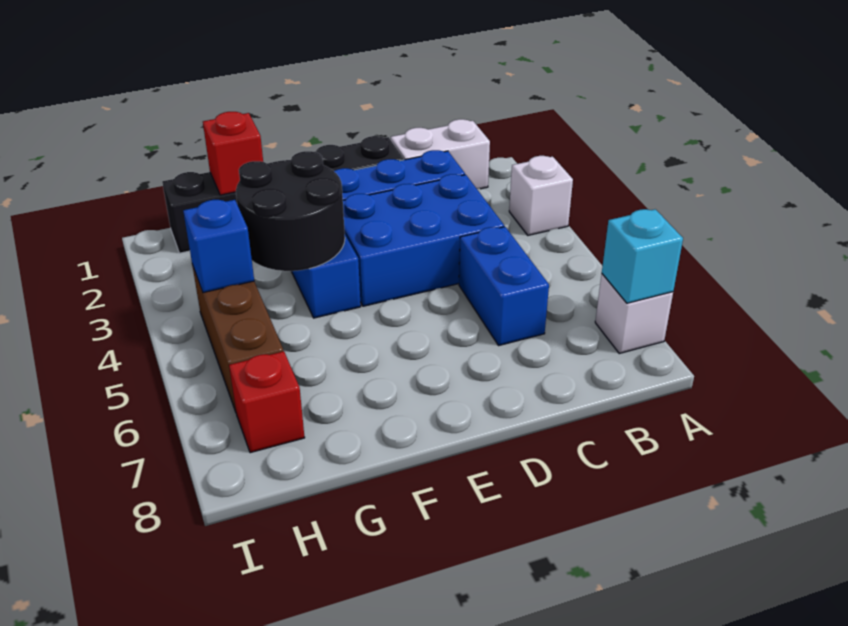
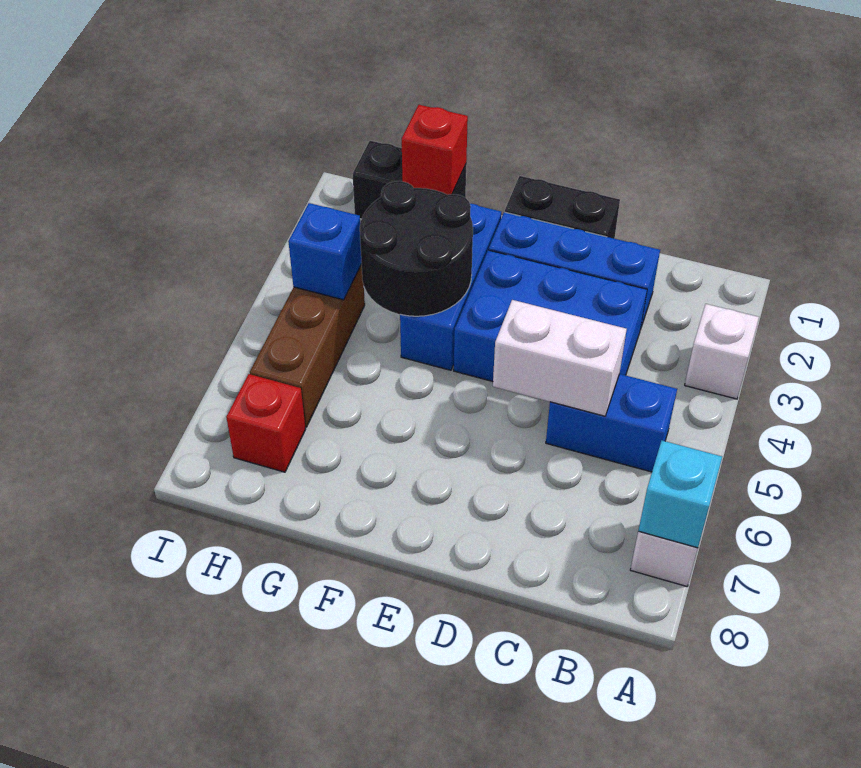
white brick B1:C1 level 1 -> white brick C5:D5 level 2
blue brick C5:C6 level 1 -> blue brick B5:C5 level 1

